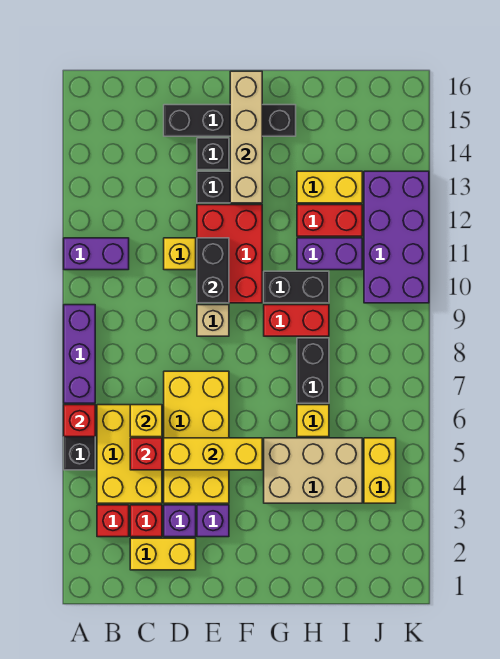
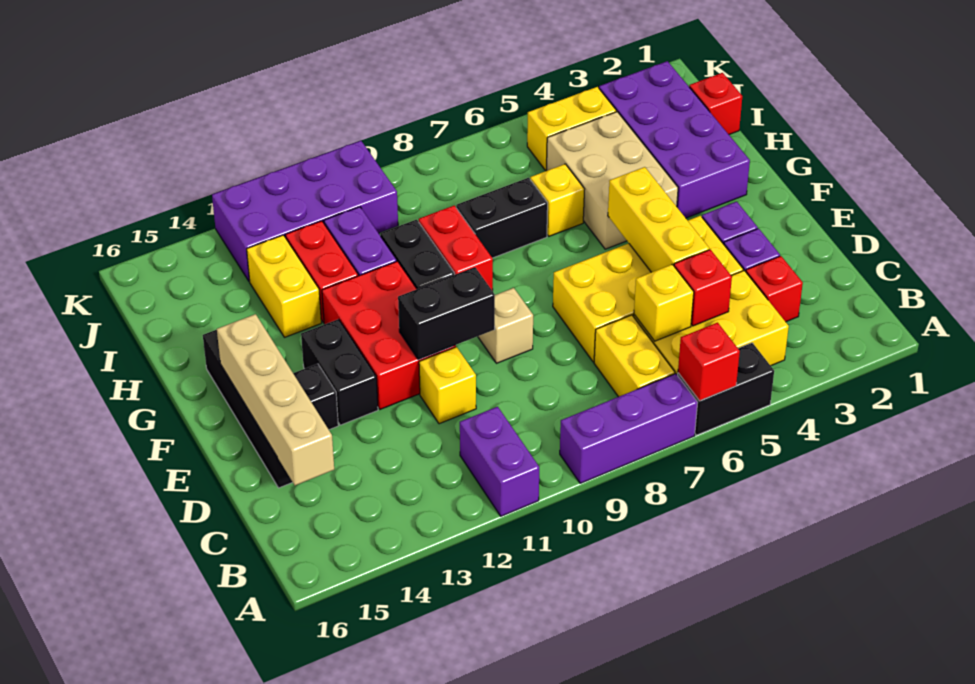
red brick B3 level 1 -> red brick I1 level 1
yellow brick C2:D2 level 1 -> yellow brick B7:C7 level 1
red brick E10:F12 level 1 -> red brick E11:G12 level 1
tan brick F13:F16 level 2 -> tan brick C15:F15 level 2
none -> purple brick G2:J3 level 1

